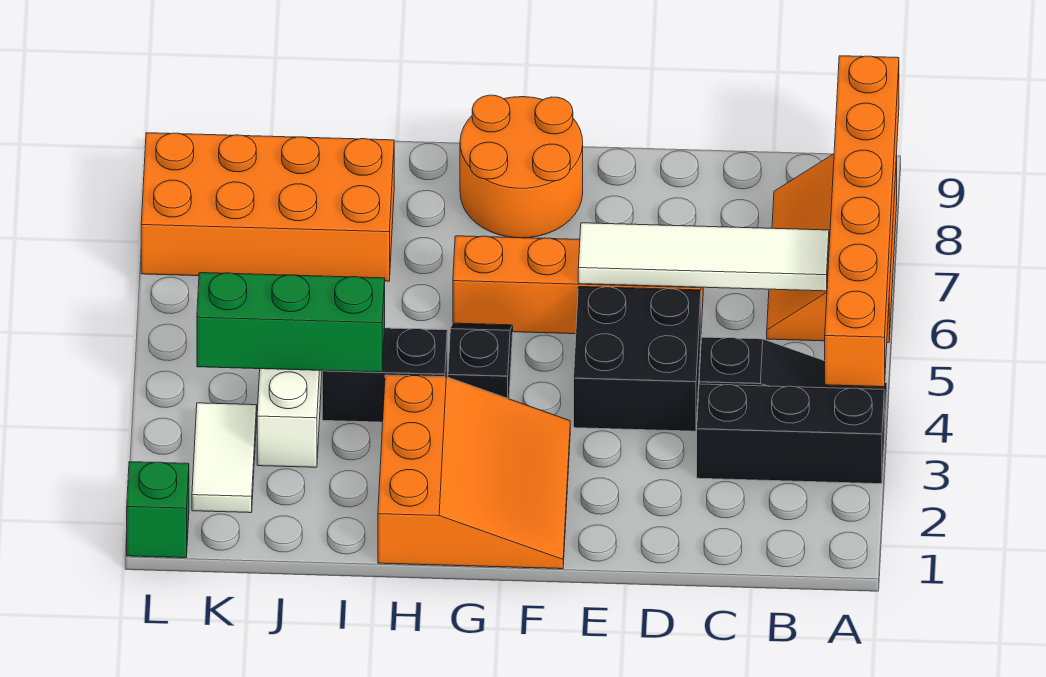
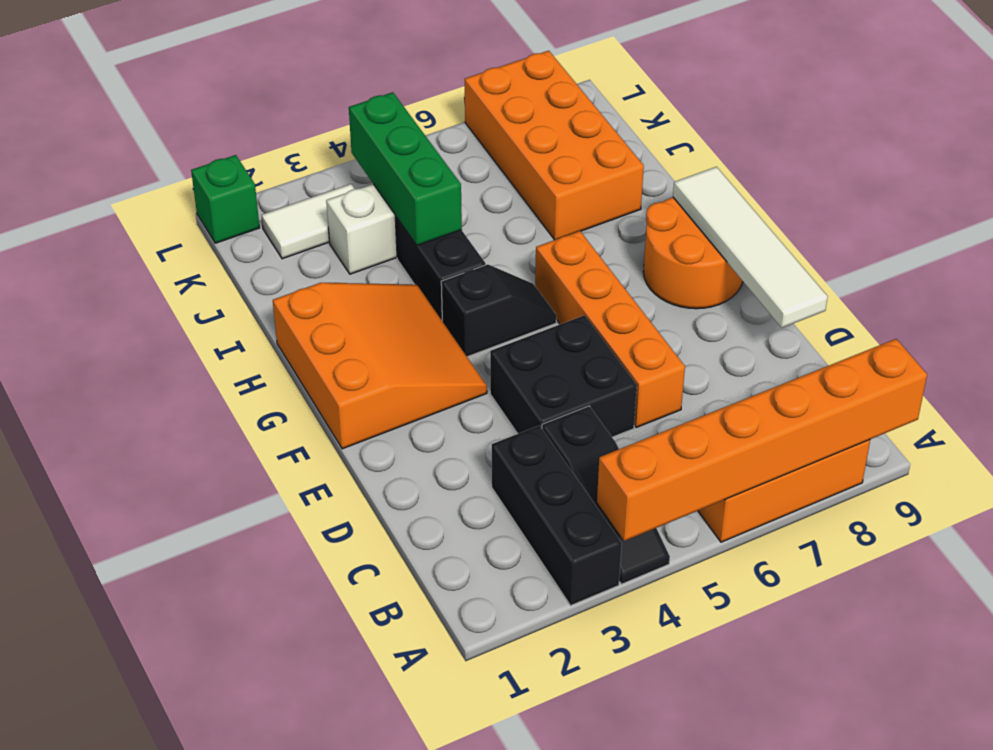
white tile B6:E6 level 2 -> white tile D9:G9 level 2
orange slope F1:H3 level 1 top H -> orange slope F1:H3 level 1 top 1

